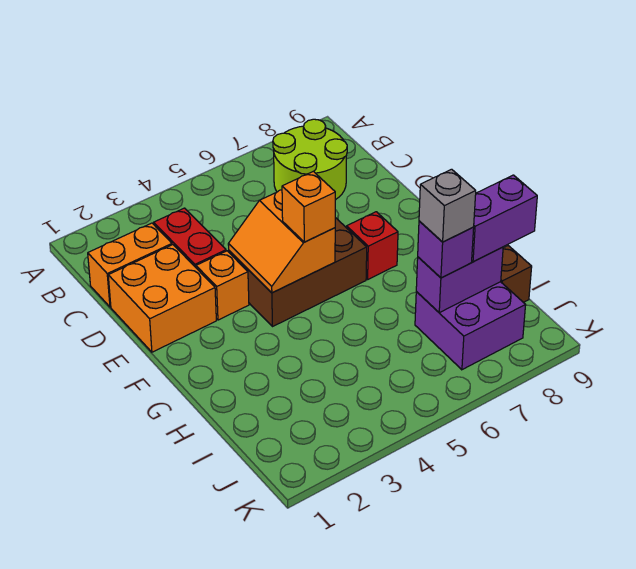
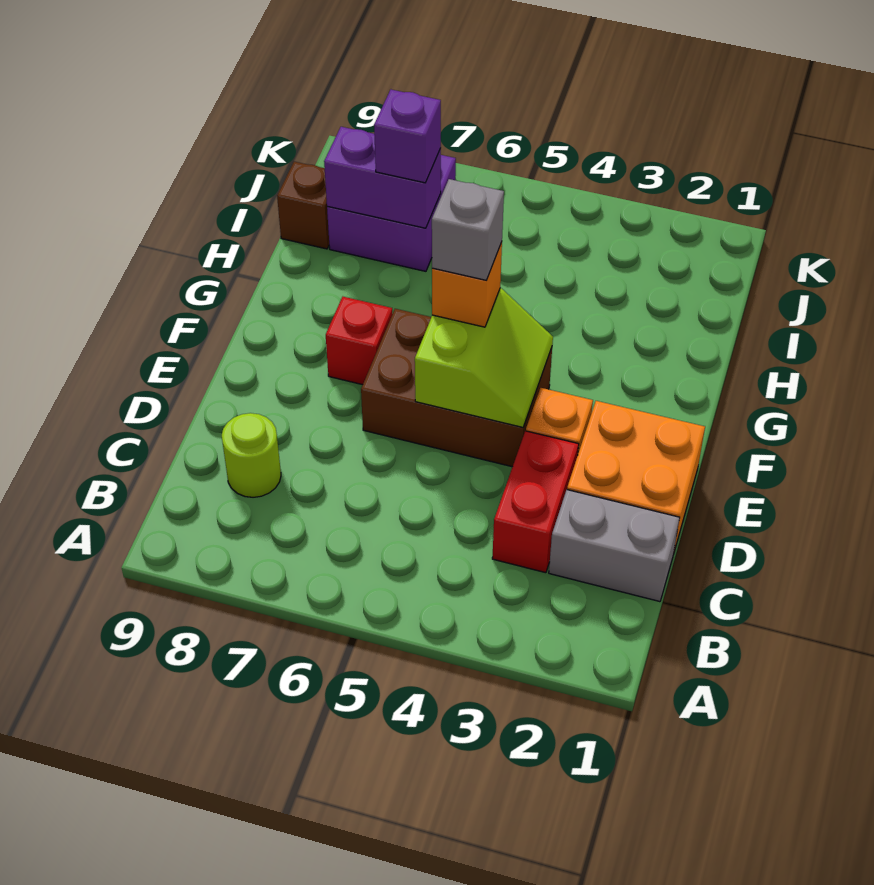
lime round brick B7:C8 level 1 -> lime round brick C8 level 1
orange brick C1:C2 level 1 -> grey brick C1:C2 level 1
orange slope E4:F5 level 2 top 5 -> lime slope E4:F5 level 2 top 5
grey brick I7 level 4 -> grey brick F5 level 4
purple brick I8:I9 level 3 -> none

